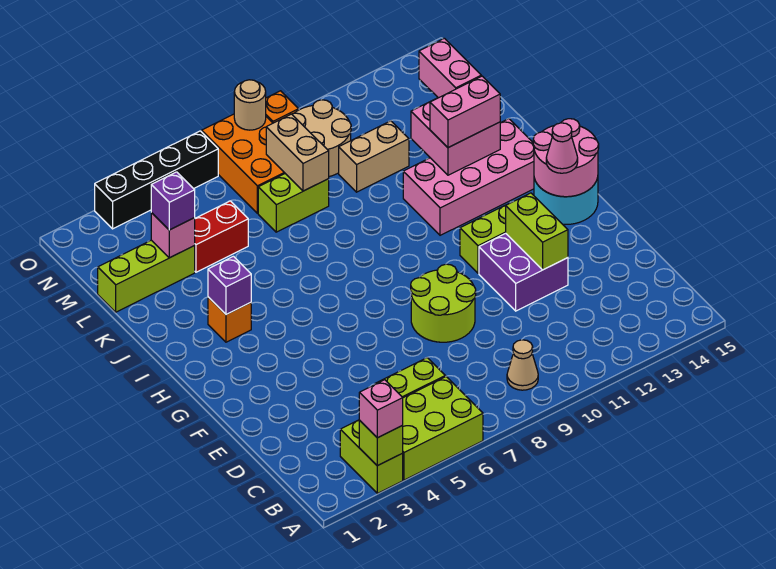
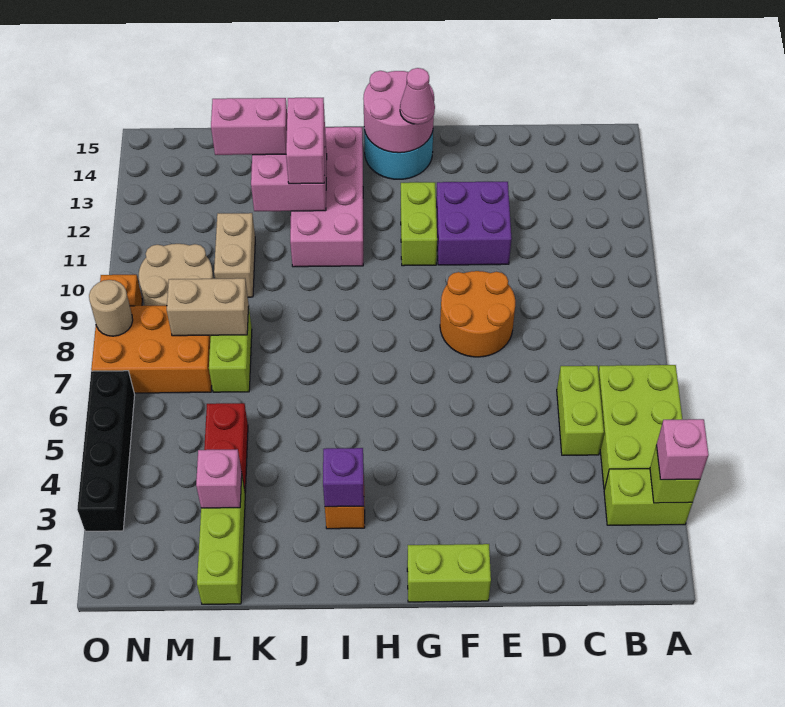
tan cone B9 level 1 -> none
lime round brick E8:F9 level 1 -> orange round brick E8:F9 level 1
lime brick E12:F12 level 2 -> lime brick F1:G1 level 1
purple brick L3 level 3 -> none

